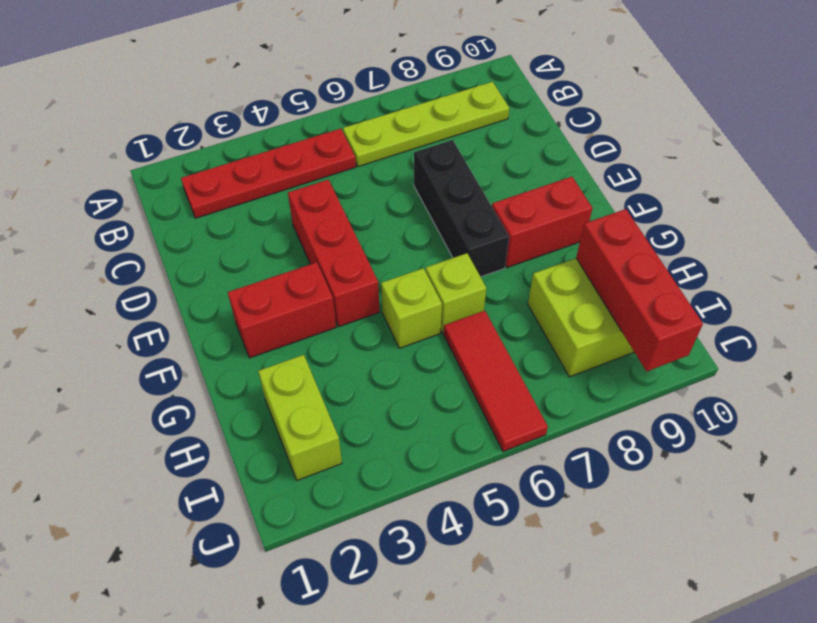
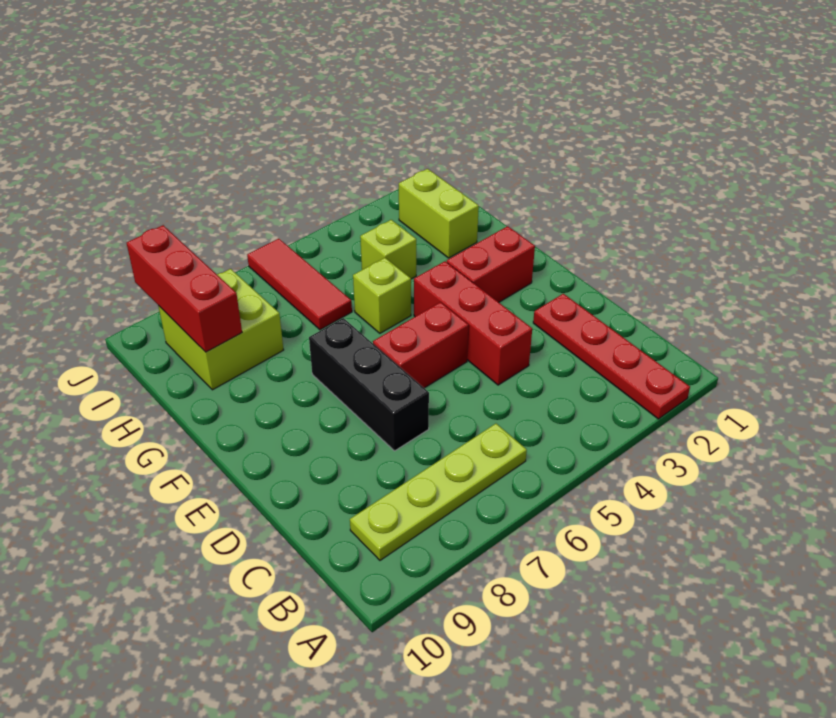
red plate B2:B5 level 1 -> red plate A2:D2 level 1
red brick F8:F9 level 1 -> red brick E5:E6 level 1
lime brick G6 level 1 -> lime brick H4 level 1

